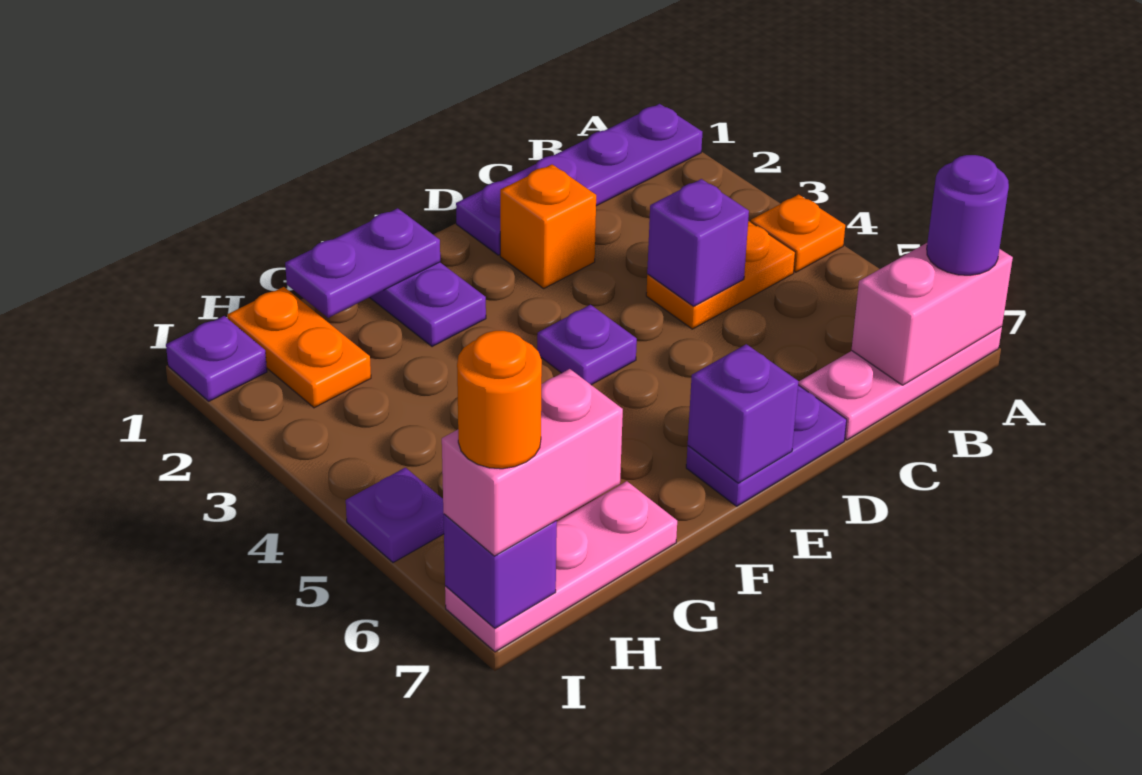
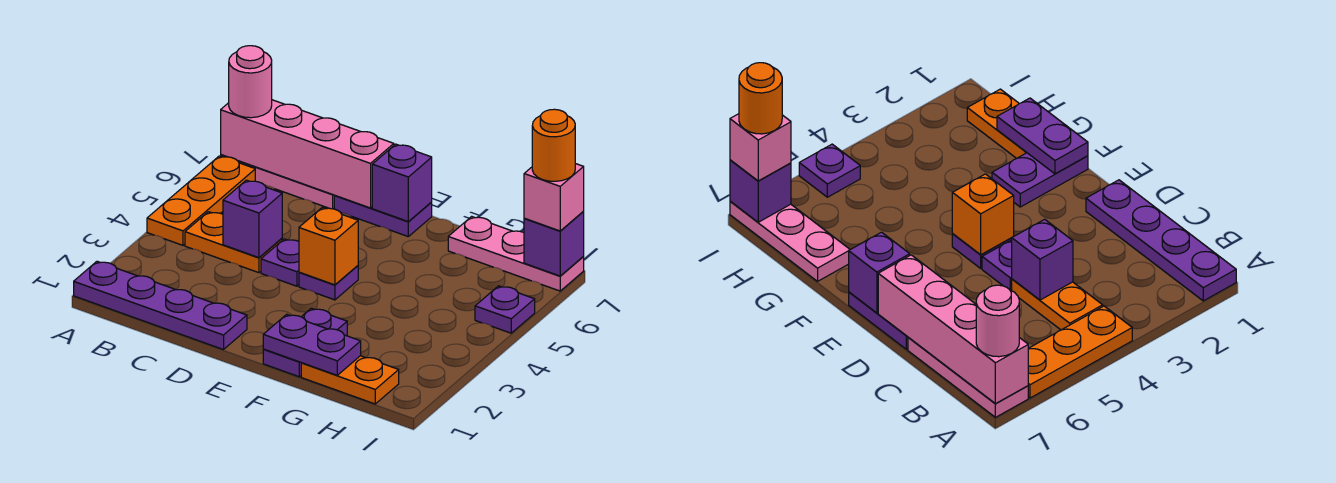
orange plate A4 level 1 -> orange plate A4:A6 level 1
pink brick A7:B7 level 2 -> pink brick A7:D7 level 2
purple round brick A7 level 3 -> pink round brick A7 level 3
orange brick D2 level 1 -> orange brick E4 level 2
orange plate H1:H2 level 1 -> orange plate G1:H1 level 1
pink brick H7:I7 level 3 -> pink brick I7 level 3
purple plate I1 level 1 -> purple plate D4 level 1

